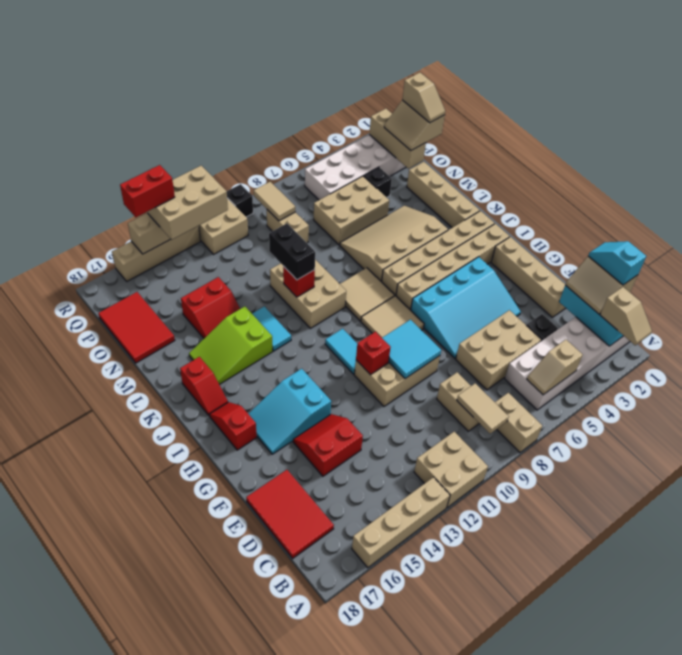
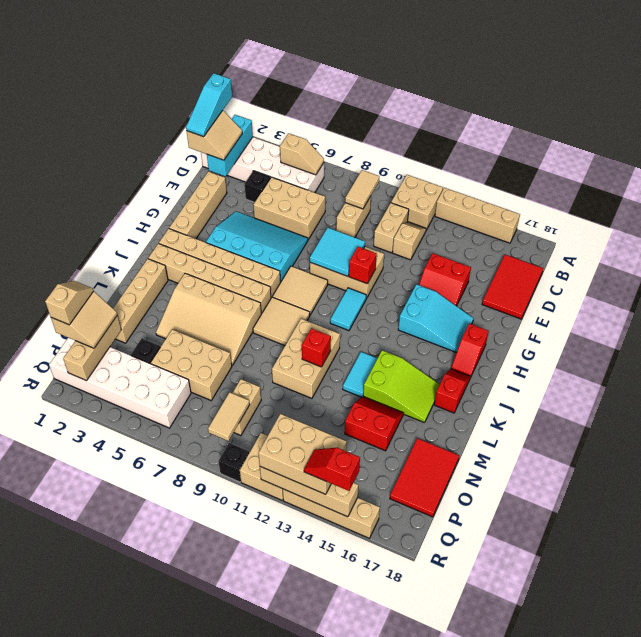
tan slope A2:B2 level 3 top B -> tan slope C12:D12 level 1 top D
tan brick A8:B8 level 1 -> tan brick C11:D11 level 1
cyan slope C1:D1 level 4 top C -> cyan slope B1:D1 level 4 top B
black brick L11:M11 level 3 -> none
red brick R14:R15 level 4 -> red slope R14:R15 level 4 top 15

